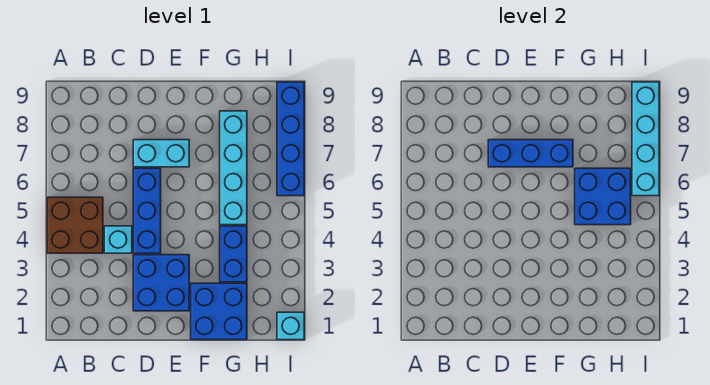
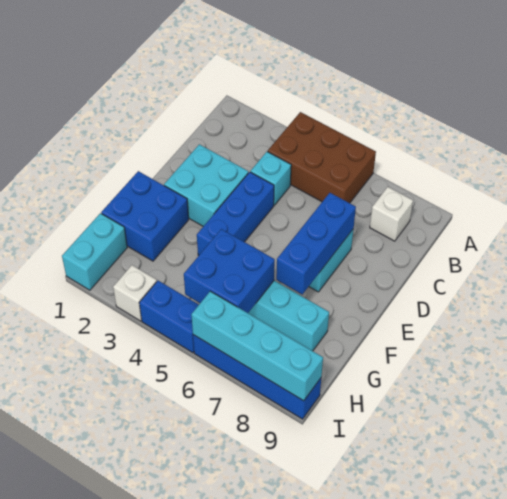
brown brick A4:B5 level 1 -> brown brick A4:B6 level 1
none -> white brick B8 level 1
blue brick D2:E3 level 1 -> cyan brick D2:E3 level 1
blue brick D4:D6 level 1 -> blue brick D4:F4 level 1
blue brick G3:G4 level 1 -> blue brick I4:I5 level 1
cyan brick I1 level 1 -> cyan brick H1:I1 level 1
none -> white brick I3 level 1

